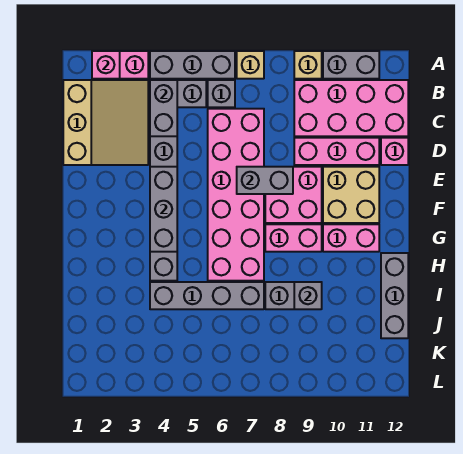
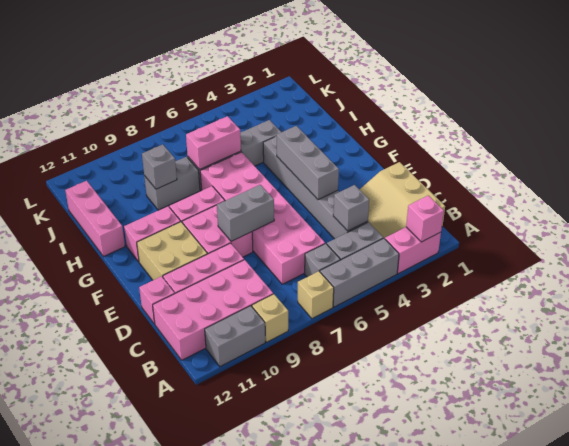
grey brick B4:C4 level 2 -> grey brick C4 level 2
grey brick H12:J12 level 1 -> pink brick H12:J12 level 1
none -> pink brick I6:I7 level 2

